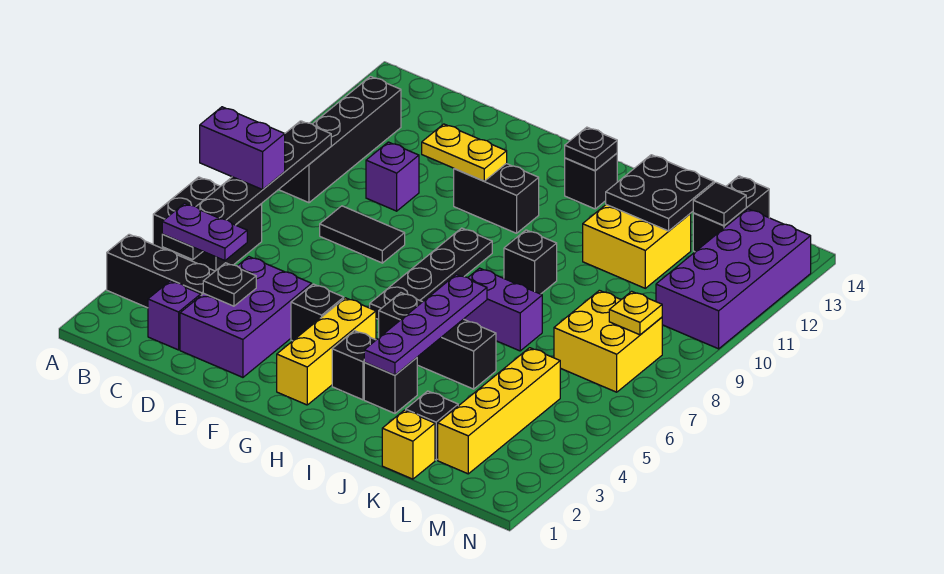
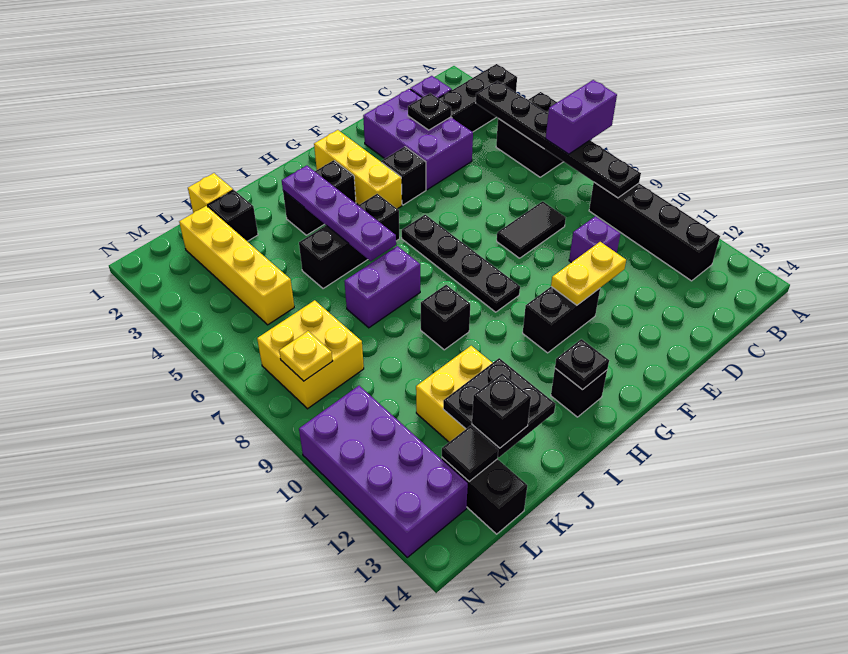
purple plate B4:C4 level 3 -> none
none -> black brick K13 level 3

